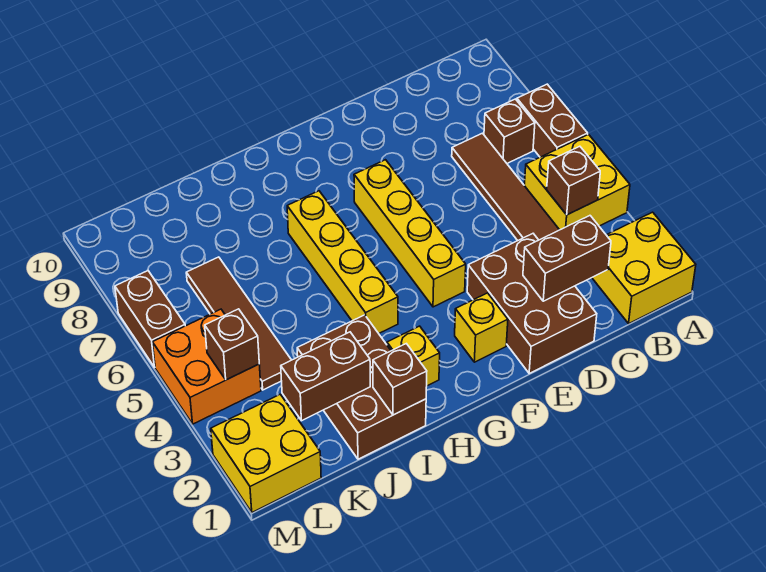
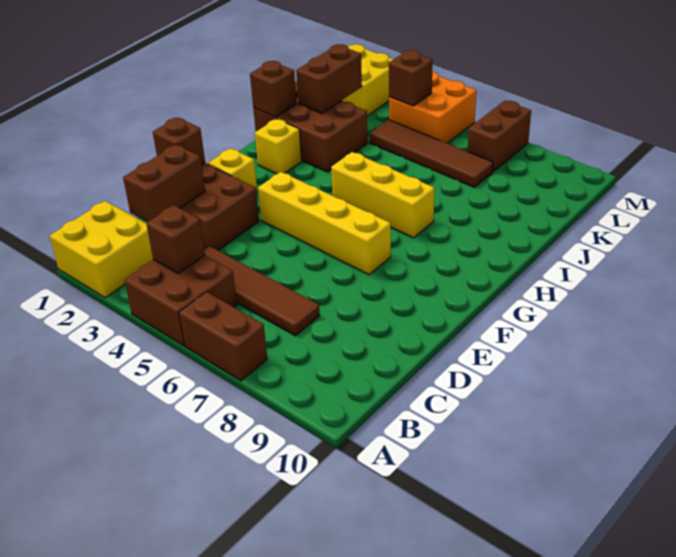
yellow brick A4:B5 level 1 -> brown brick A4:B5 level 1
brown brick B7 level 1 -> brown brick E1 level 2
yellow brick H4:H7 level 1 -> yellow brick H5:H7 level 1
brown brick M6:M7 level 1 -> brown brick L7:M7 level 1

